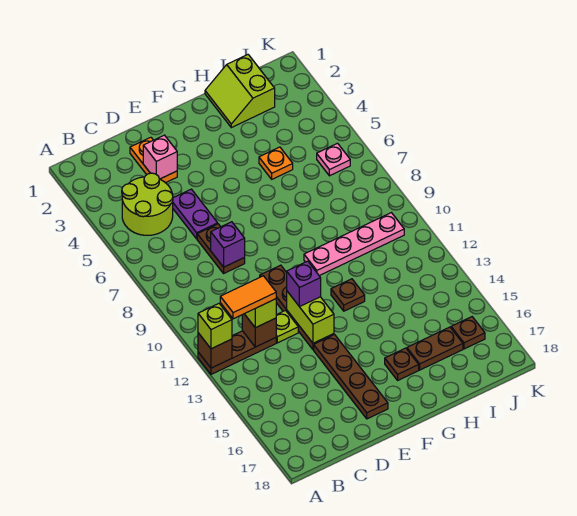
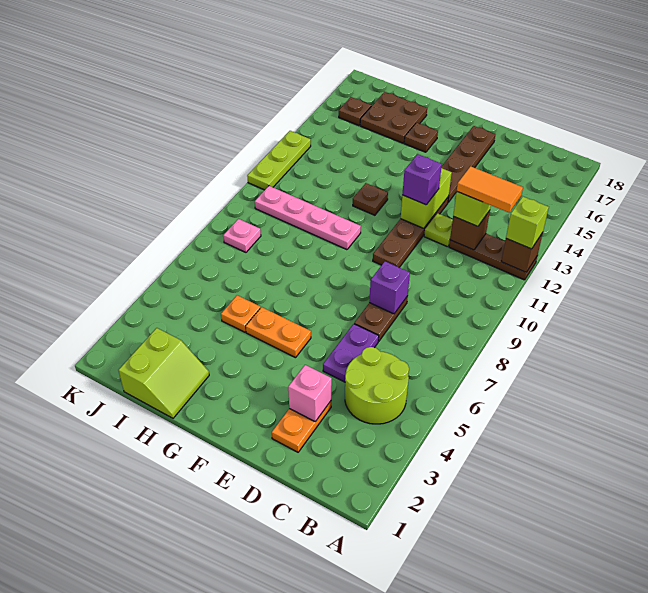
none -> orange plate F5:G5 level 1
brown plate H16:I16 level 1 -> brown plate H16:I17 level 1
pink plate J6 level 1 -> pink plate J8 level 1
none -> lime plate K11:K13 level 1

